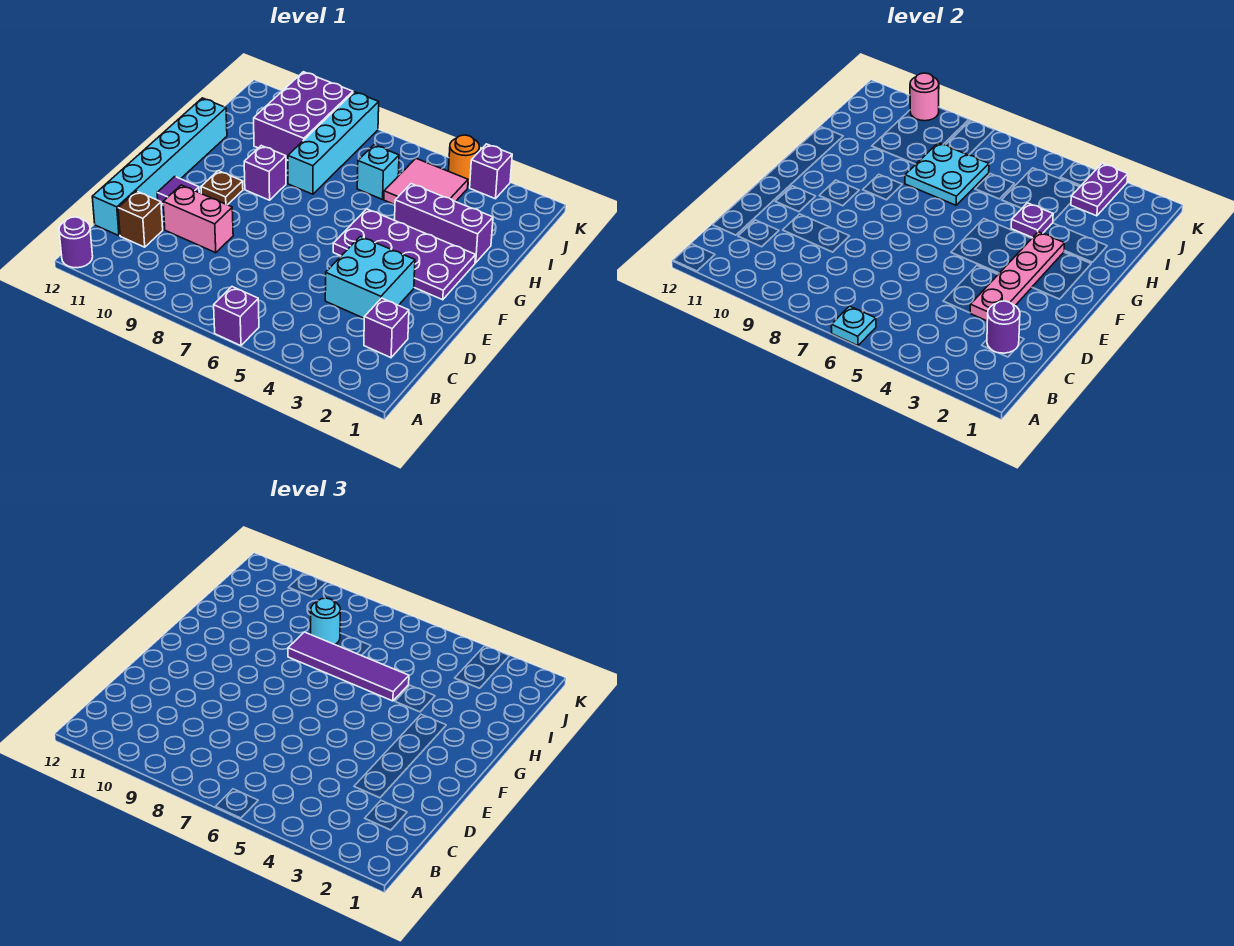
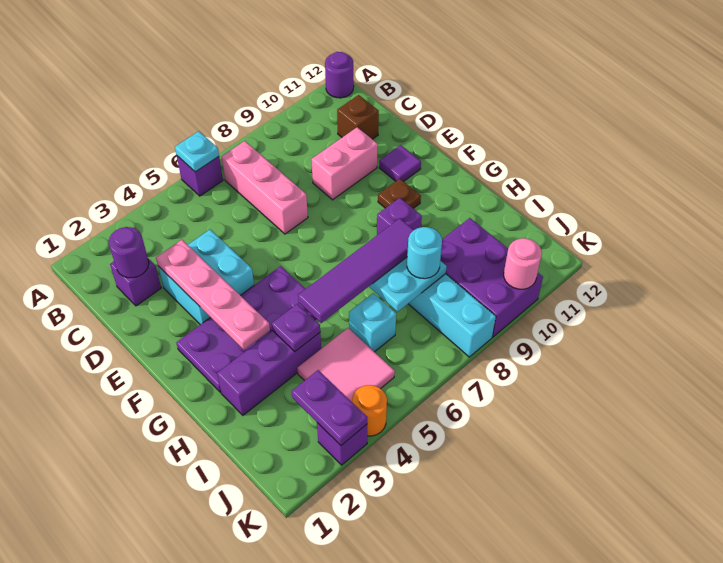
none -> pink brick B7:D7 level 1
cyan brick C12:H12 level 1 -> none

